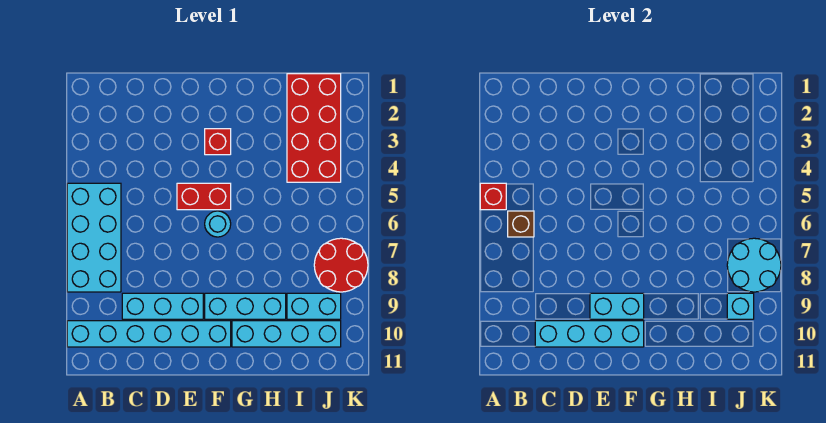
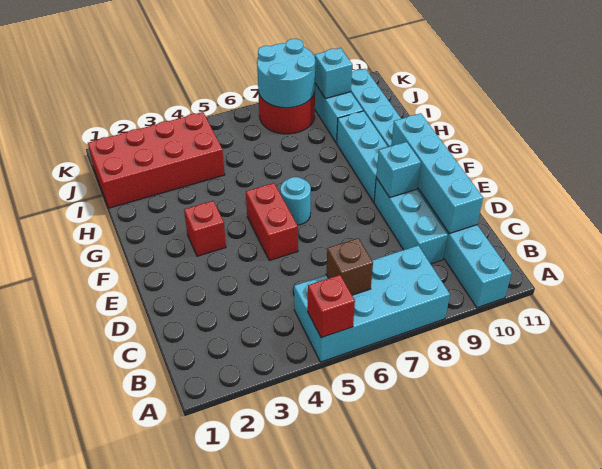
cyan brick E9:F9 level 2 -> cyan brick E9 level 2

